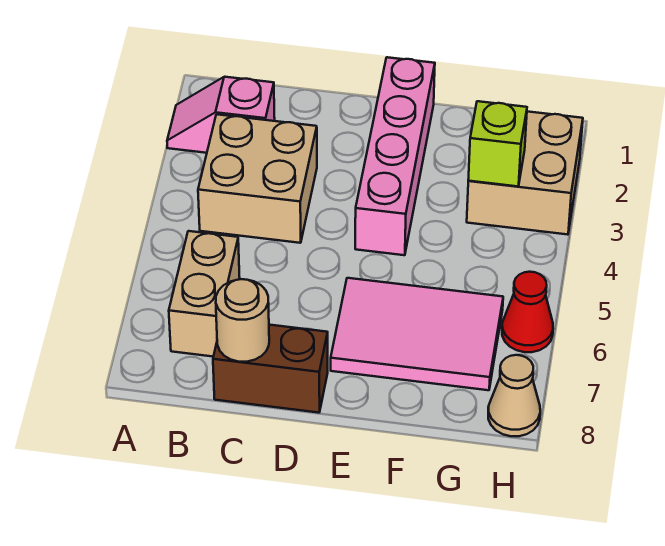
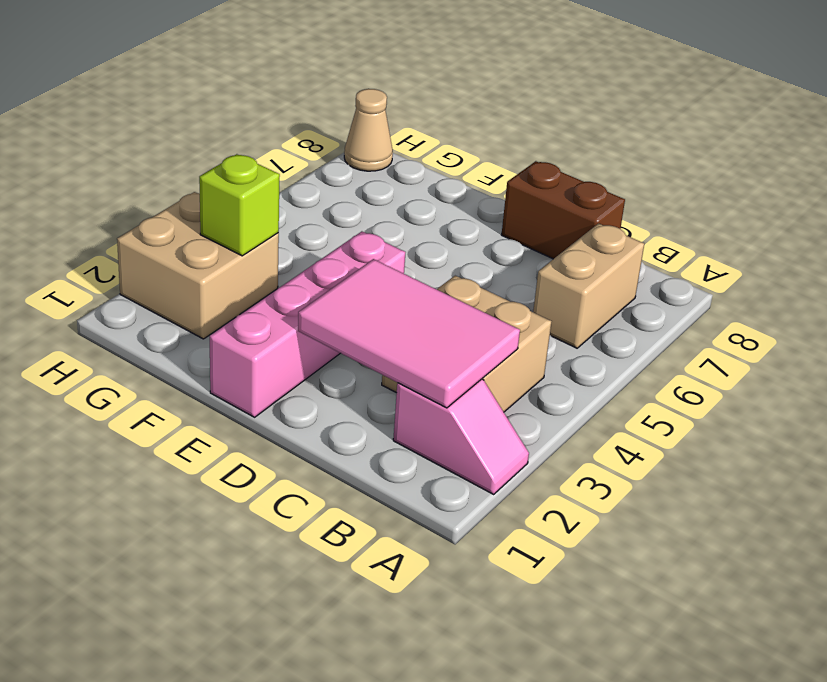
tan round brick C8 level 2 -> none
pink tile E6:G7 level 1 -> pink tile B2:D3 level 2
red cone H6 level 1 -> none

